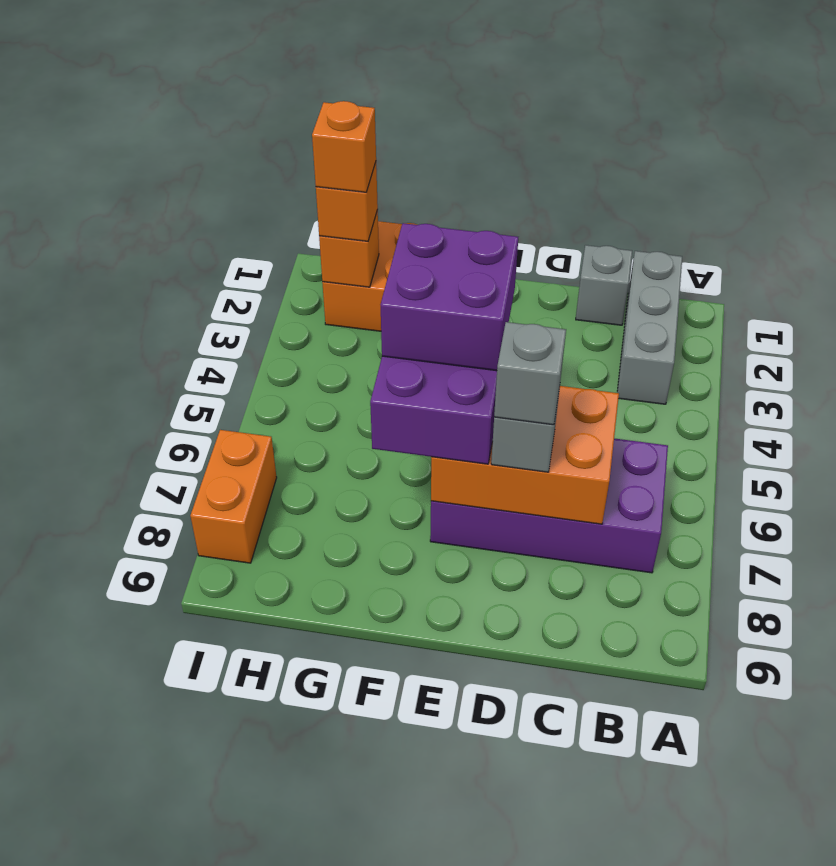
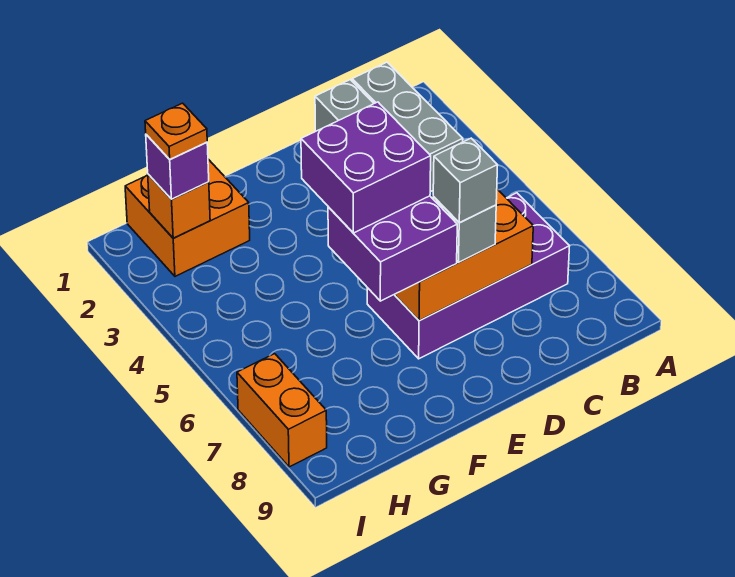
orange brick H2 level 3 -> purple brick H2 level 3
orange brick H2 level 4 -> orange plate H2 level 4

